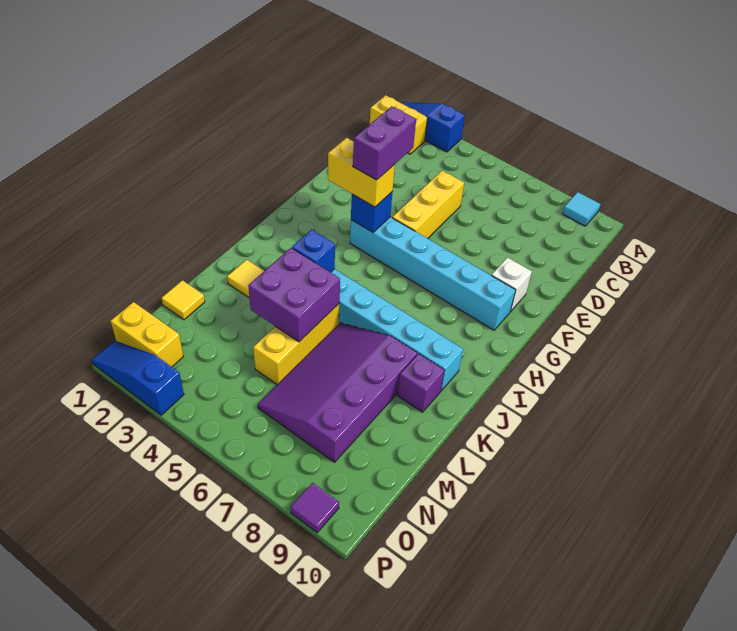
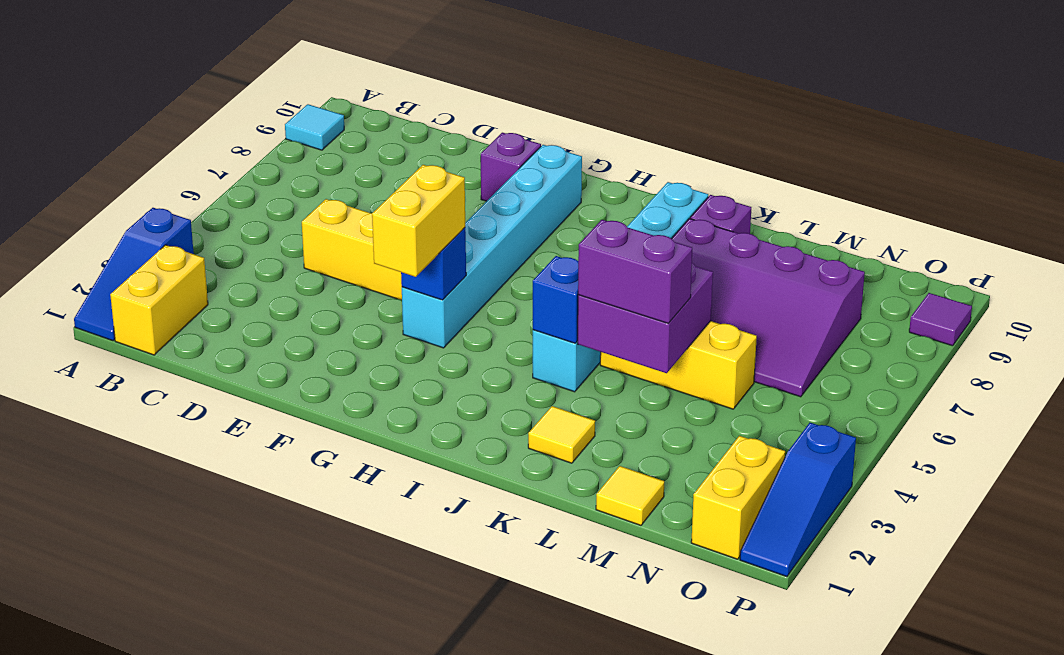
purple brick F4:G4 level 4 -> purple brick K4:L4 level 3
white brick F9 level 1 -> purple brick F9 level 1

